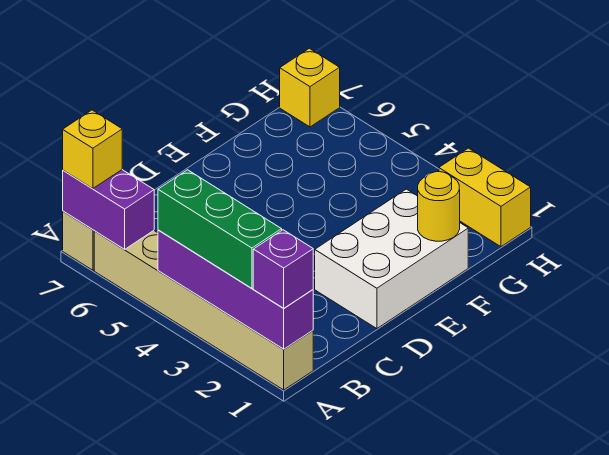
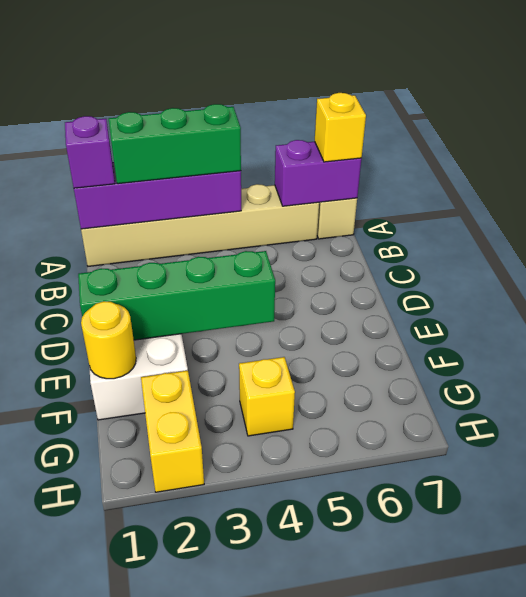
none -> green brick E1:E4 level 2
yellow brick H1:H2 level 1 -> yellow brick G2:H2 level 1
yellow brick H7 level 1 -> yellow brick G4 level 1

